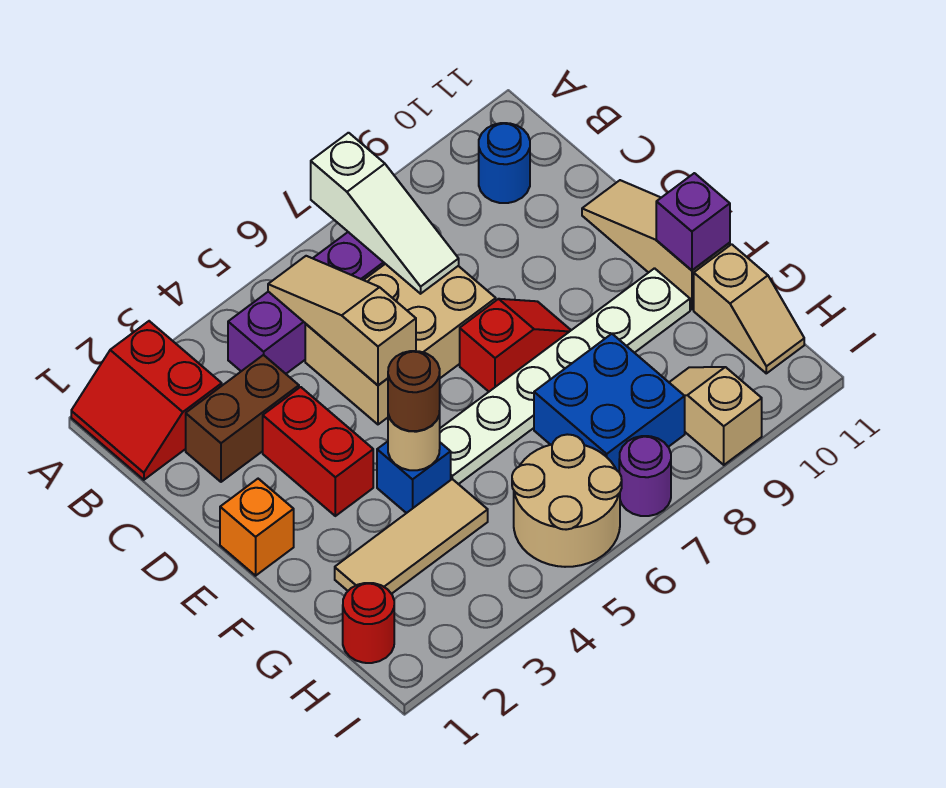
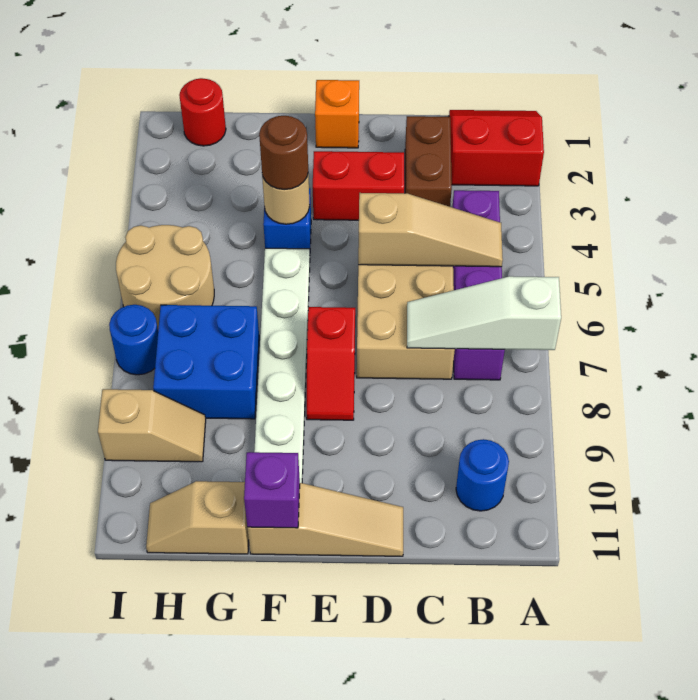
tan tile G2:G4 level 1 -> none
purple round brick I7 level 1 -> blue round brick I7 level 1

